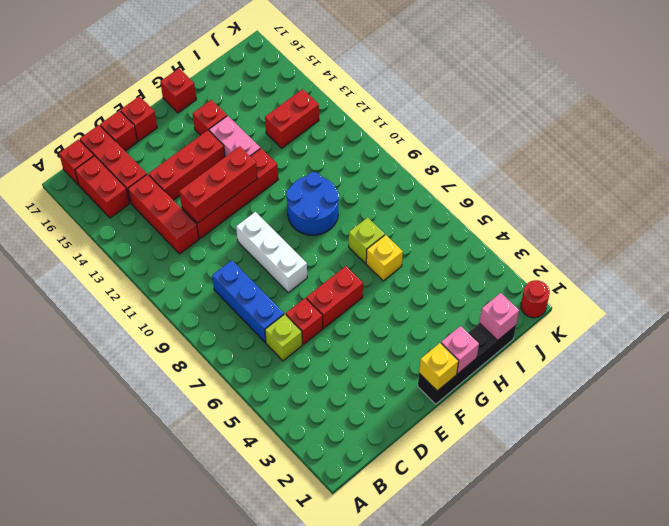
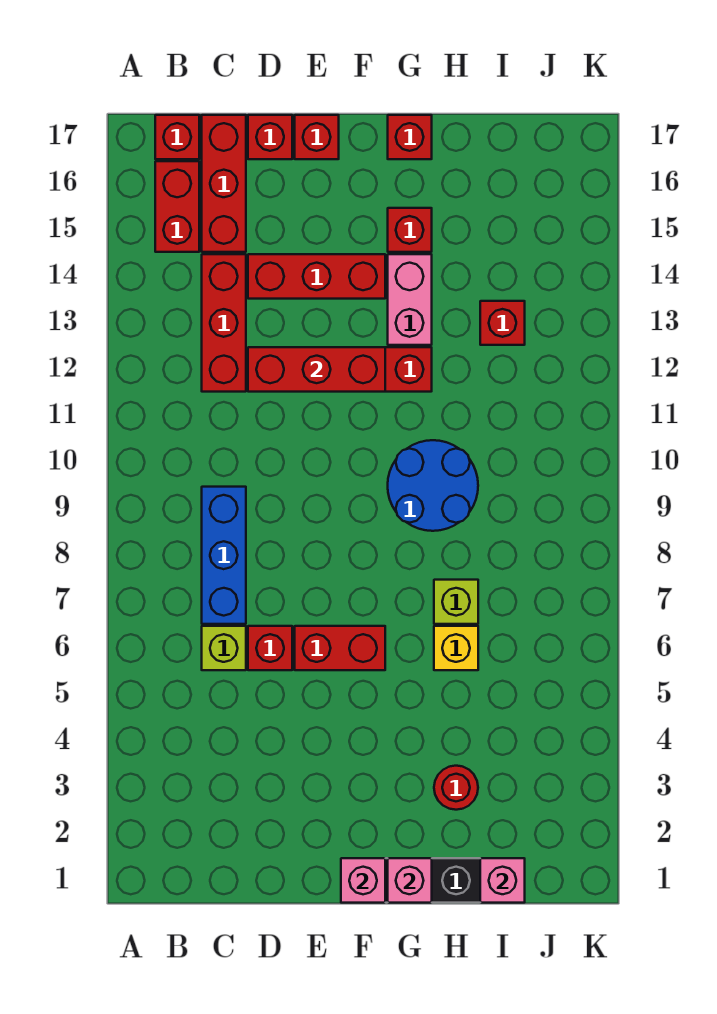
white brick E8:E10 level 1 -> none
yellow brick F1 level 2 -> pink brick F1 level 2
red brick I13:J13 level 1 -> red brick I13 level 1
red round brick K1 level 1 -> red round brick H3 level 1

